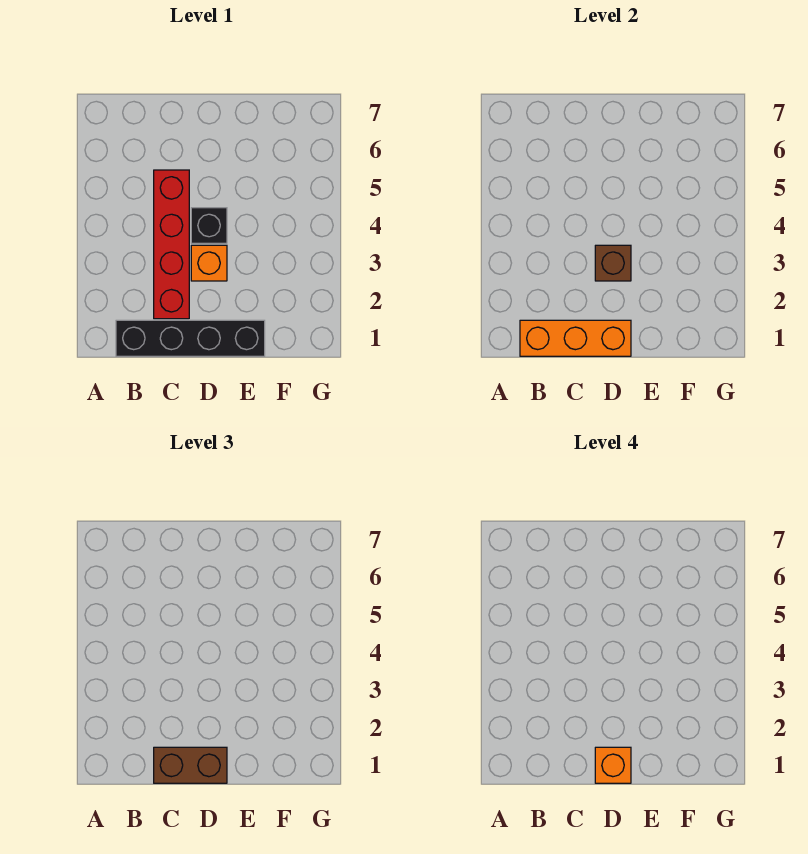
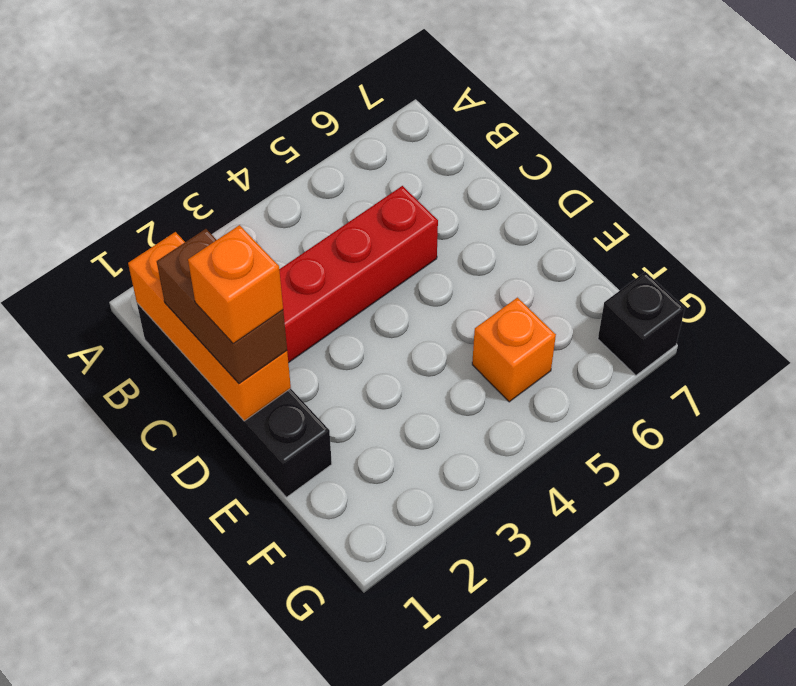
orange brick D3 level 1 -> orange brick F5 level 1
brown brick D3 level 2 -> none
black brick D4 level 1 -> black brick G7 level 1

